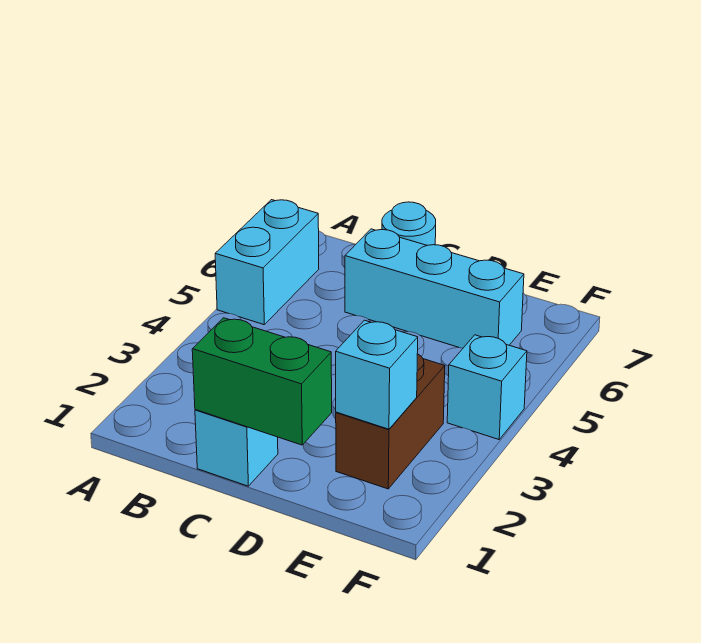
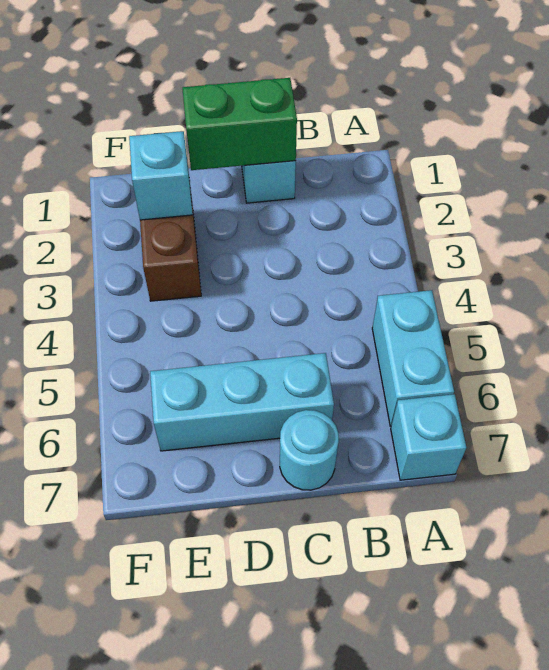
cyan brick F4 level 1 -> cyan brick A7 level 1

